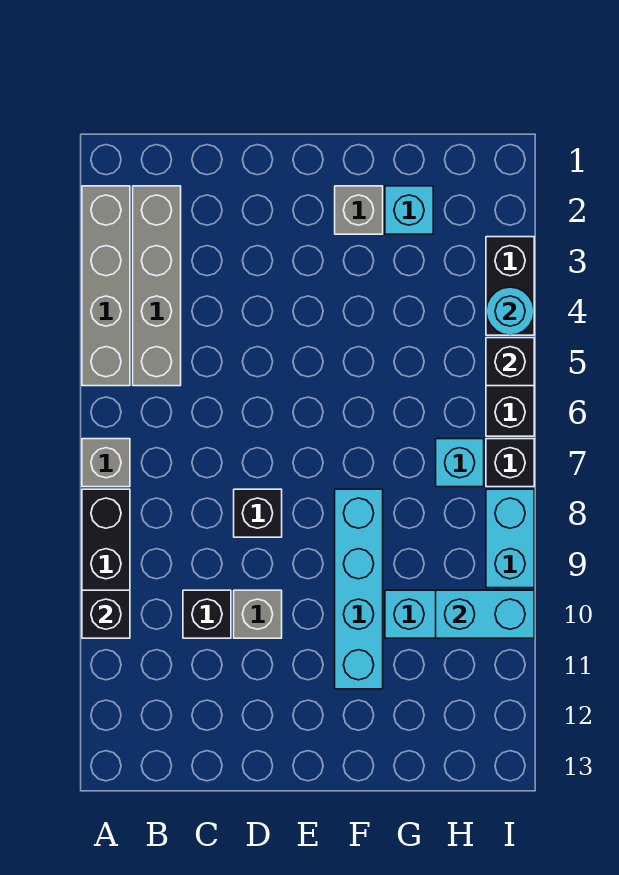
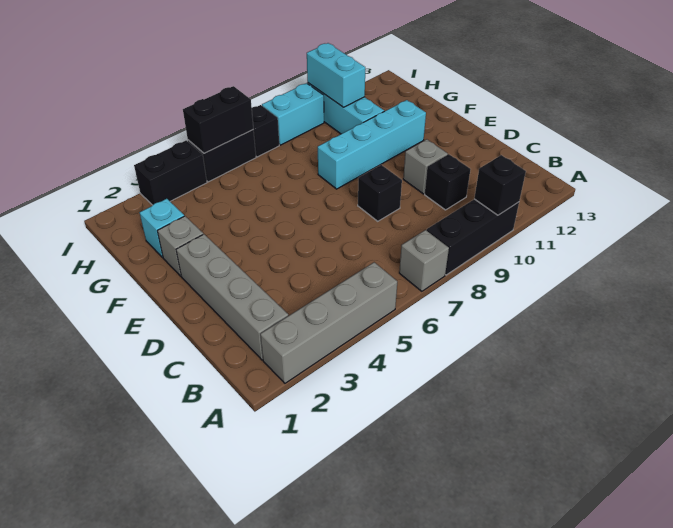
grey brick B2:B5 level 1 -> grey brick B2:E2 level 1
cyan brick H7 level 1 -> none
cyan round brick I4 level 2 -> none
black brick I5 level 2 -> black brick I5:I6 level 2

